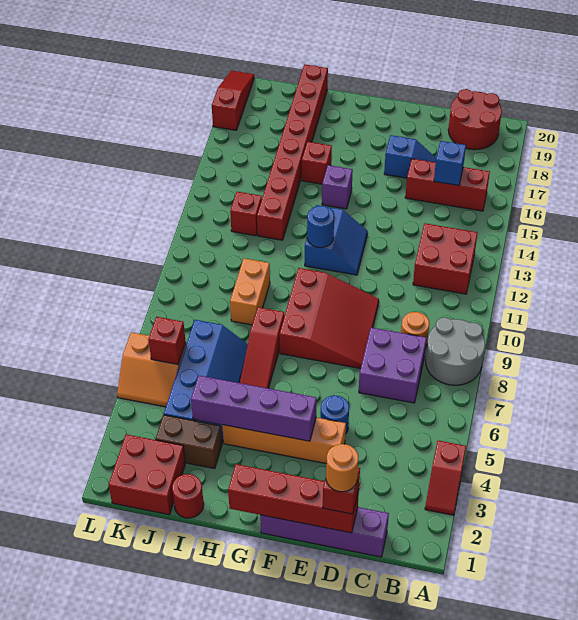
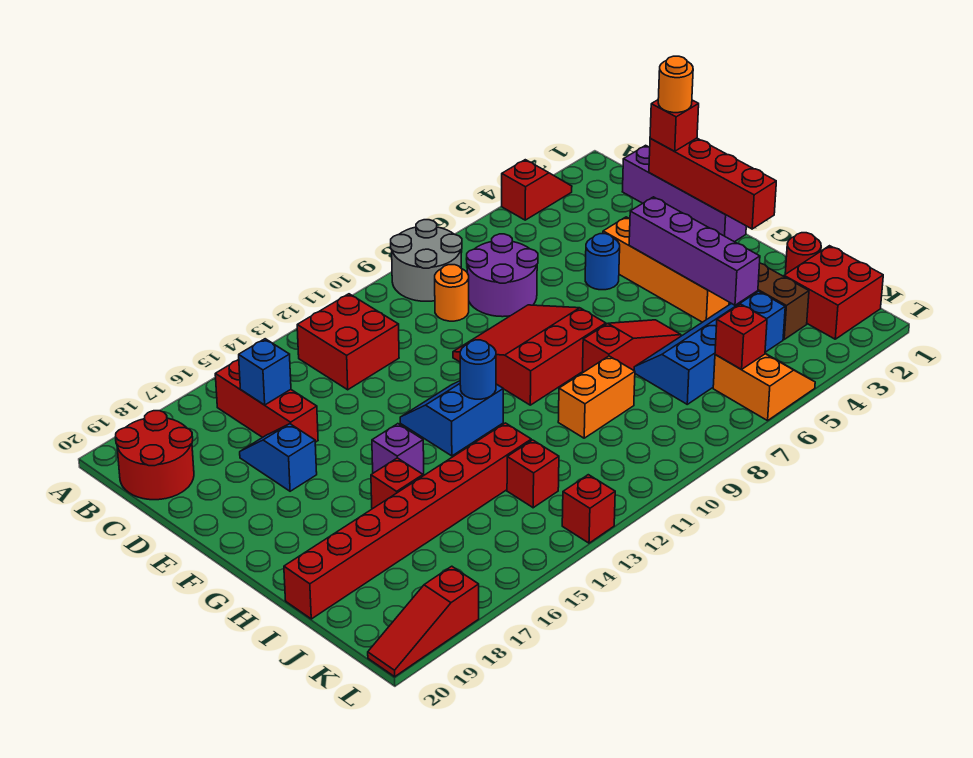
purple brick C7:D8 level 1 -> purple round brick C7:D8 level 1
none -> red brick L13 level 1

